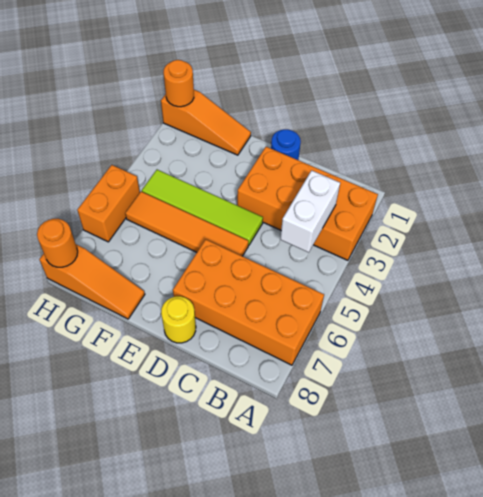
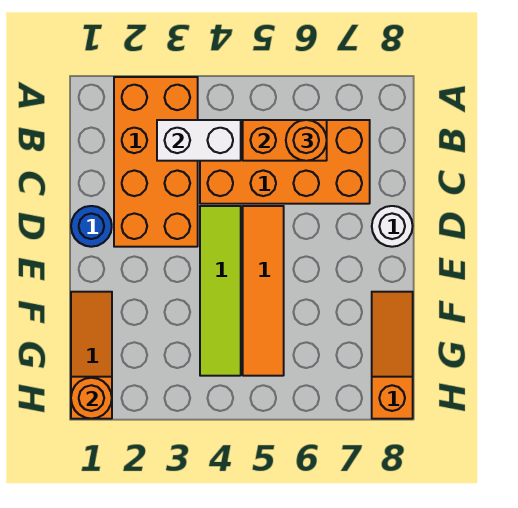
orange brick A6:D7 level 1 -> orange brick B4:C7 level 1
yellow round brick D8 level 1 -> white round brick D8 level 1
orange brick H5:H6 level 1 -> orange brick B5:B6 level 2
orange round brick H8 level 2 -> orange round brick B6 level 3

